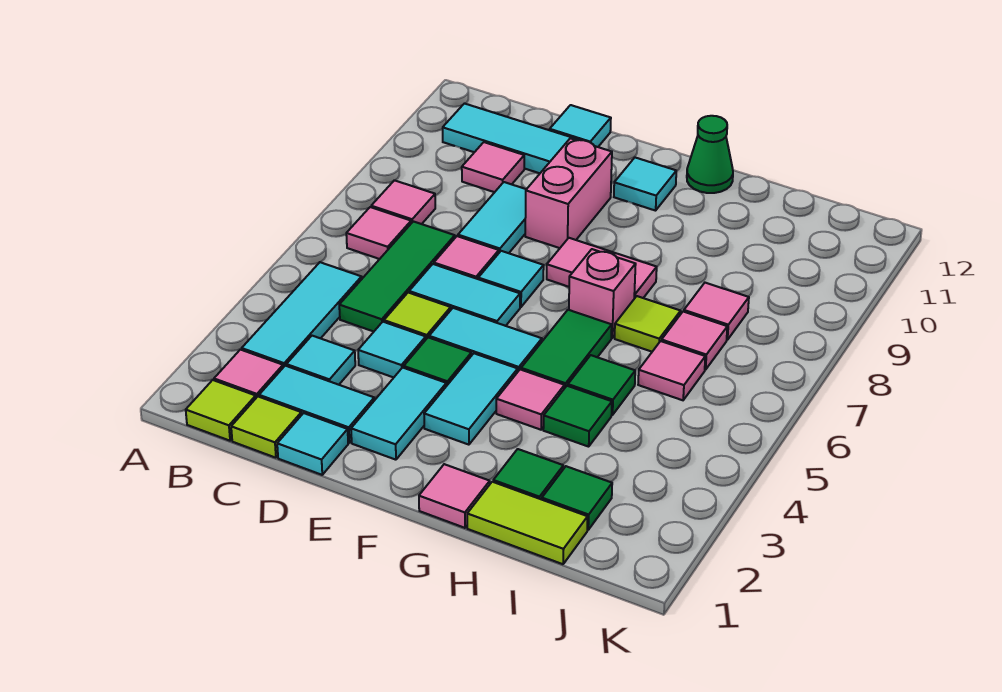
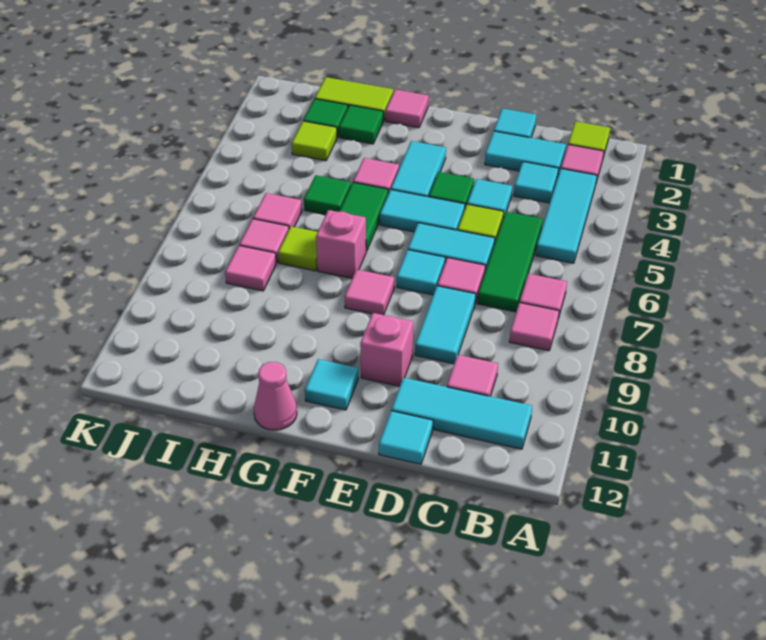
lime tile C1 level 1 -> lime tile I3 level 1
cyan tile E2:E3 level 1 -> none
pink brick E9:E10 level 1 -> pink brick E10 level 1
pink tile F8:G8 level 1 -> pink tile F8 level 1
green cone G12 level 1 -> pink cone G12 level 1
green tile H4 level 1 -> none

